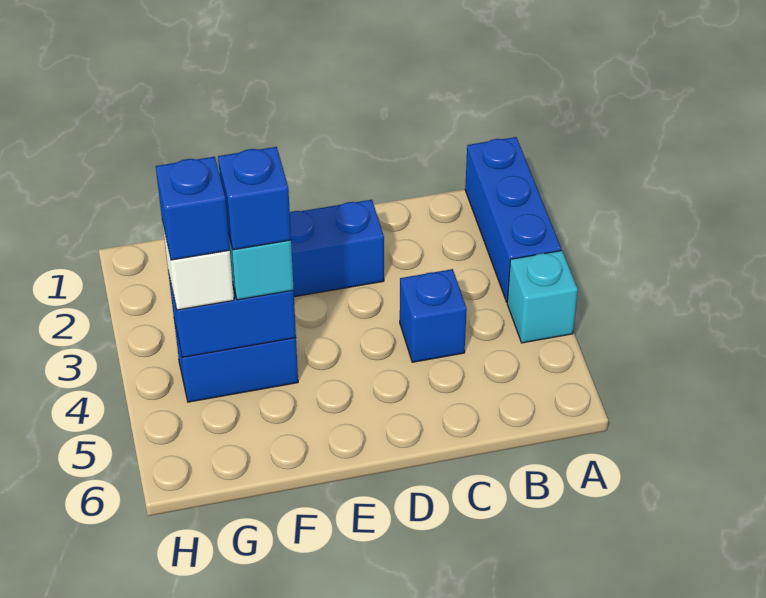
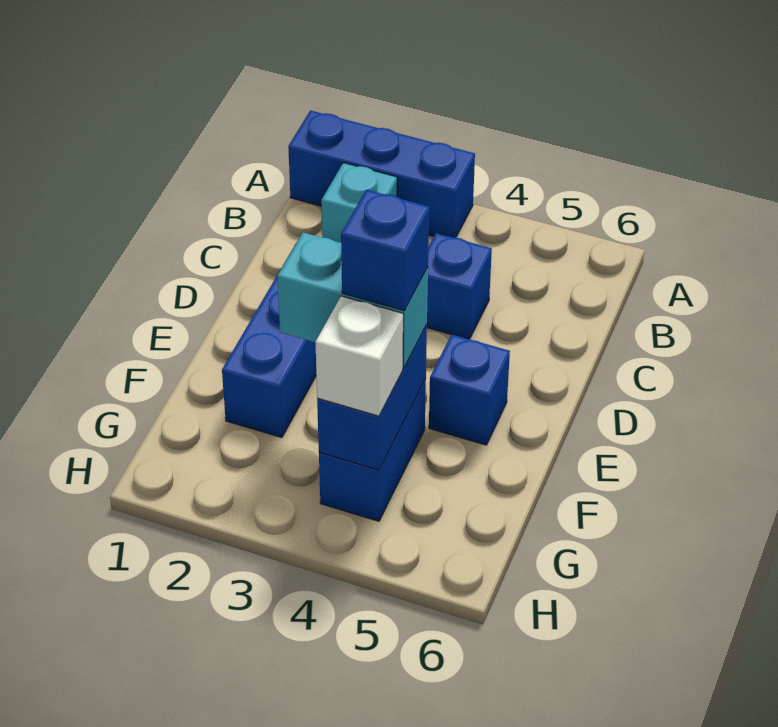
cyan brick A4 level 1 -> cyan brick B2 level 1
blue brick G4 level 4 -> blue brick E5 level 1

